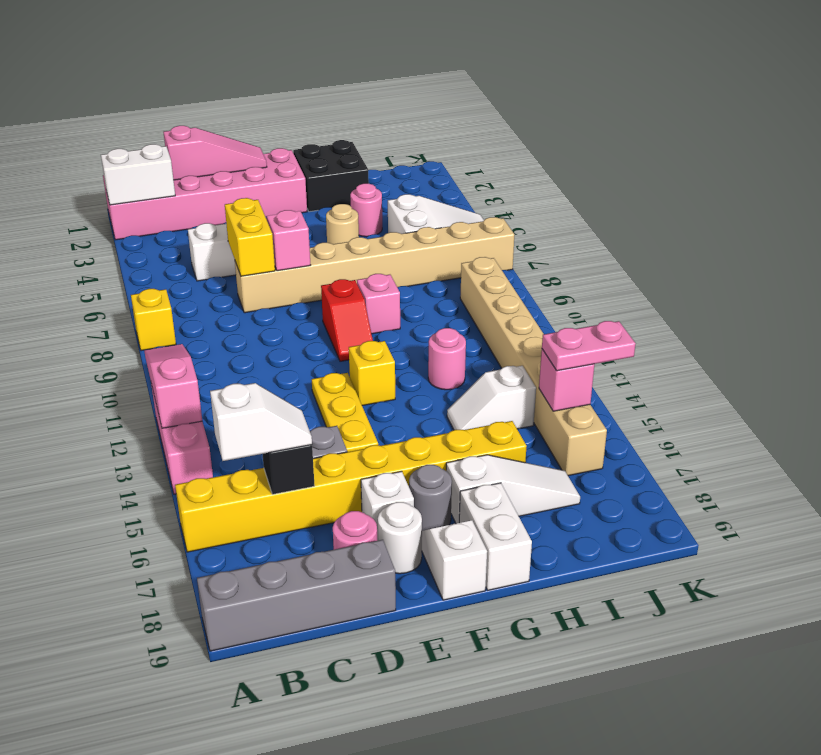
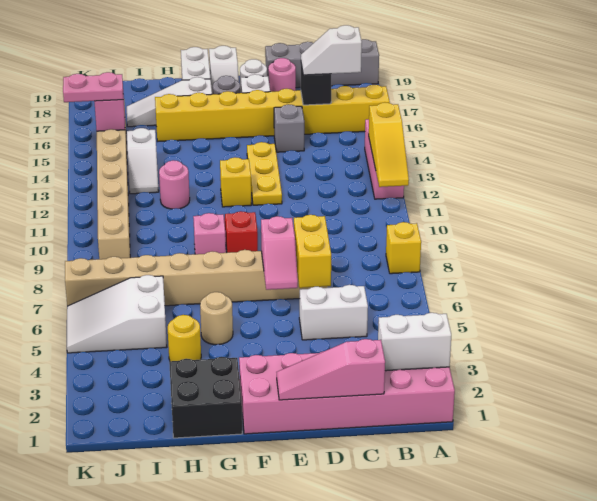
pink slope A11:A13 level 2 top 13 -> yellow slope A11:A13 level 2 top 13
pink round brick H4 level 1 -> yellow round brick H4 level 1
white slope H14:I14 level 1 top I -> white slope I13:I14 level 1 top 14

